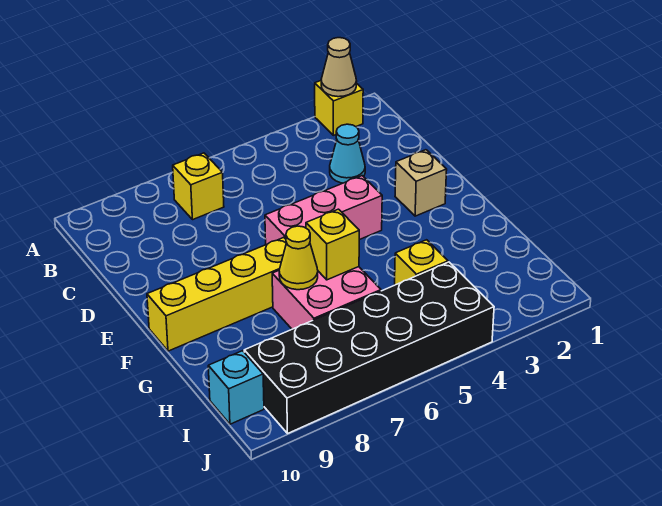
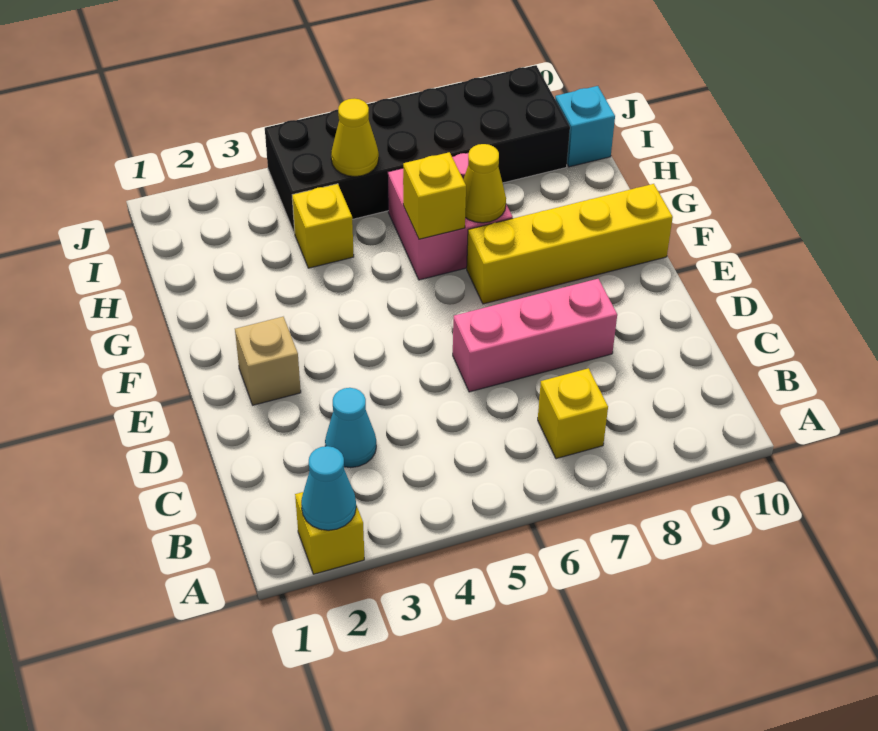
tan cone A2 level 2 -> cyan cone A2 level 2
pink brick E4:E6 level 1 -> pink brick D6:D8 level 1
none -> yellow cone I5 level 2

